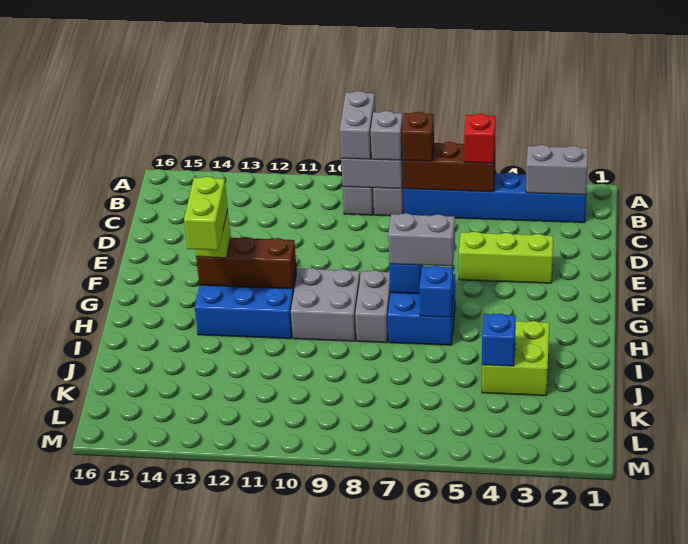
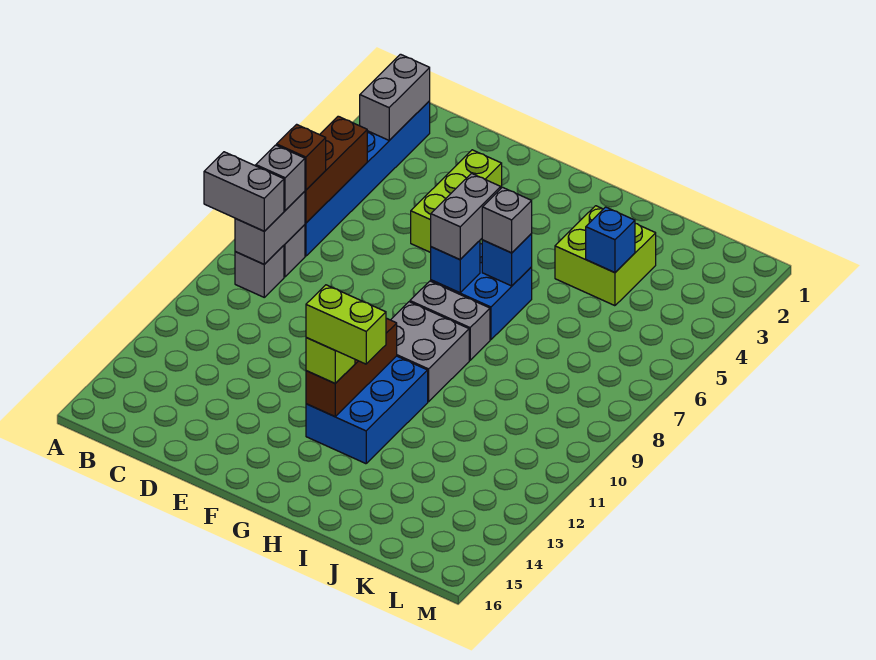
red brick B5 level 3 -> none
none -> grey brick H6 level 3

